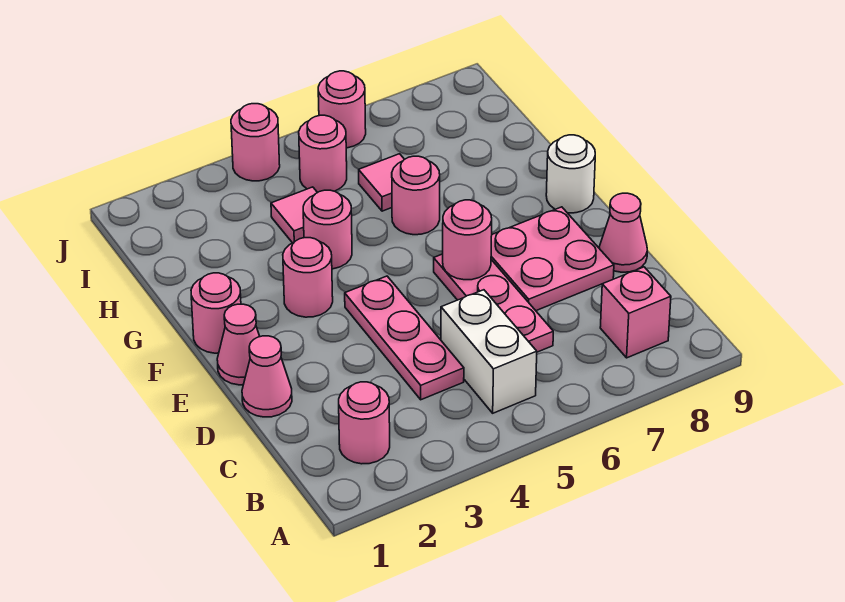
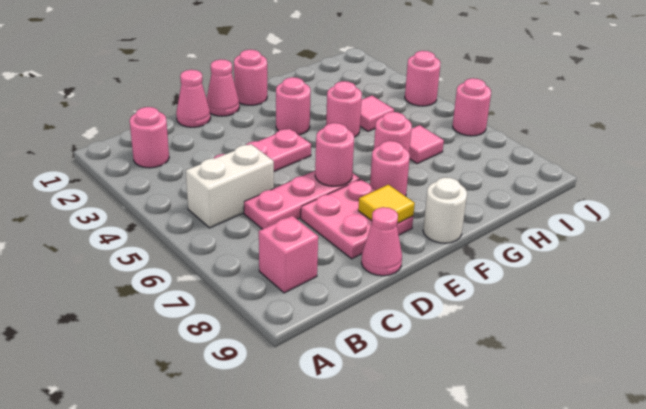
none -> yellow tile E8 level 2
pink round brick I5 level 1 -> pink round brick F7 level 1

